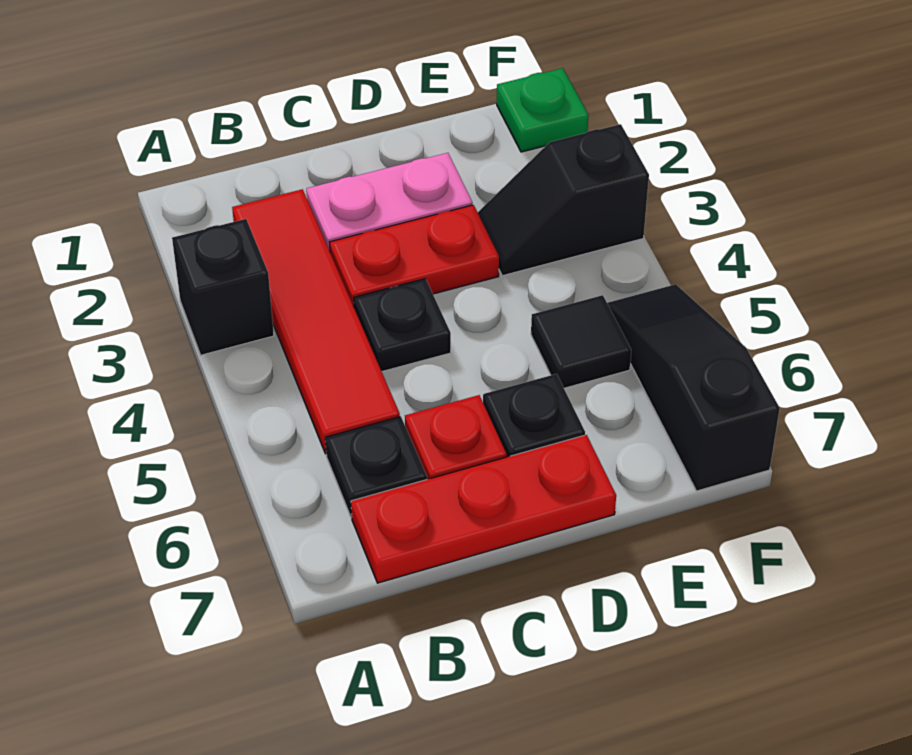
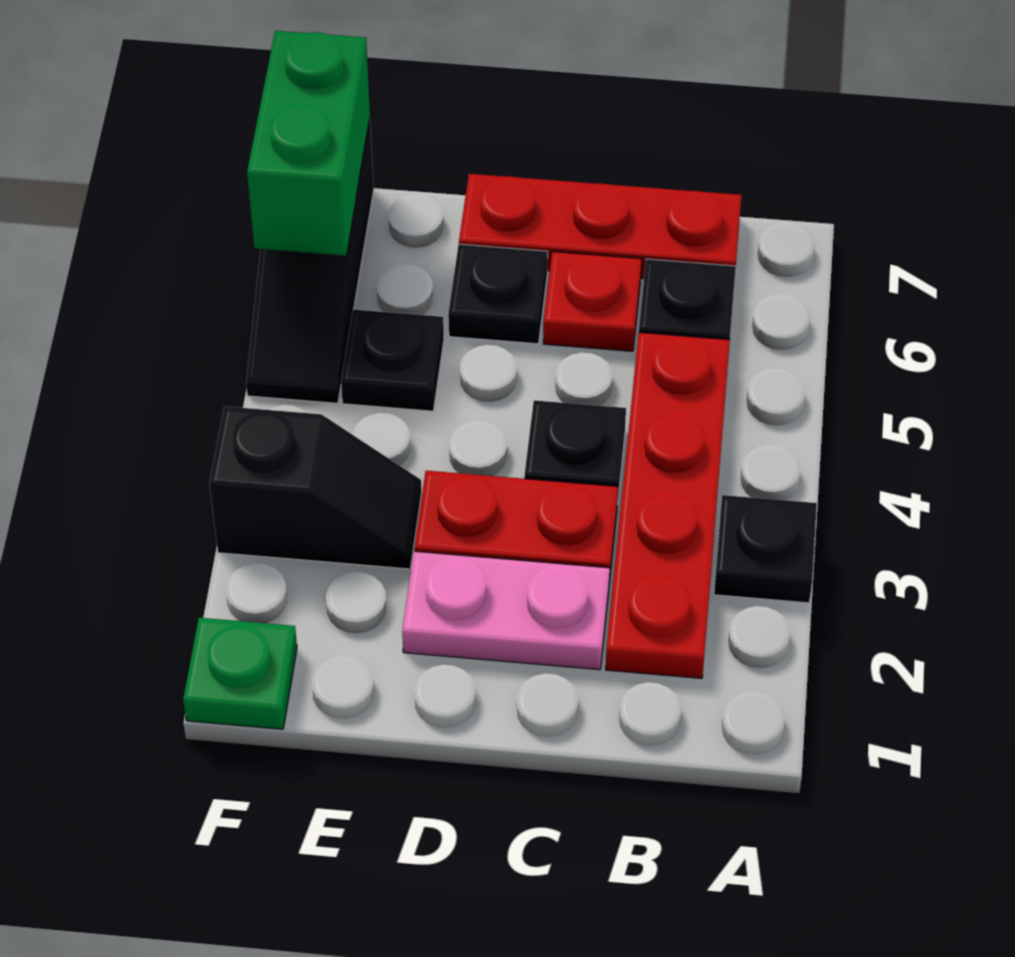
black brick A3 level 1 -> black plate A3 level 1
red tile B2:B5 level 1 -> red plate B2:B5 level 1
black tile E5 level 1 -> black plate E5 level 1
none -> green brick F6:F7 level 2

